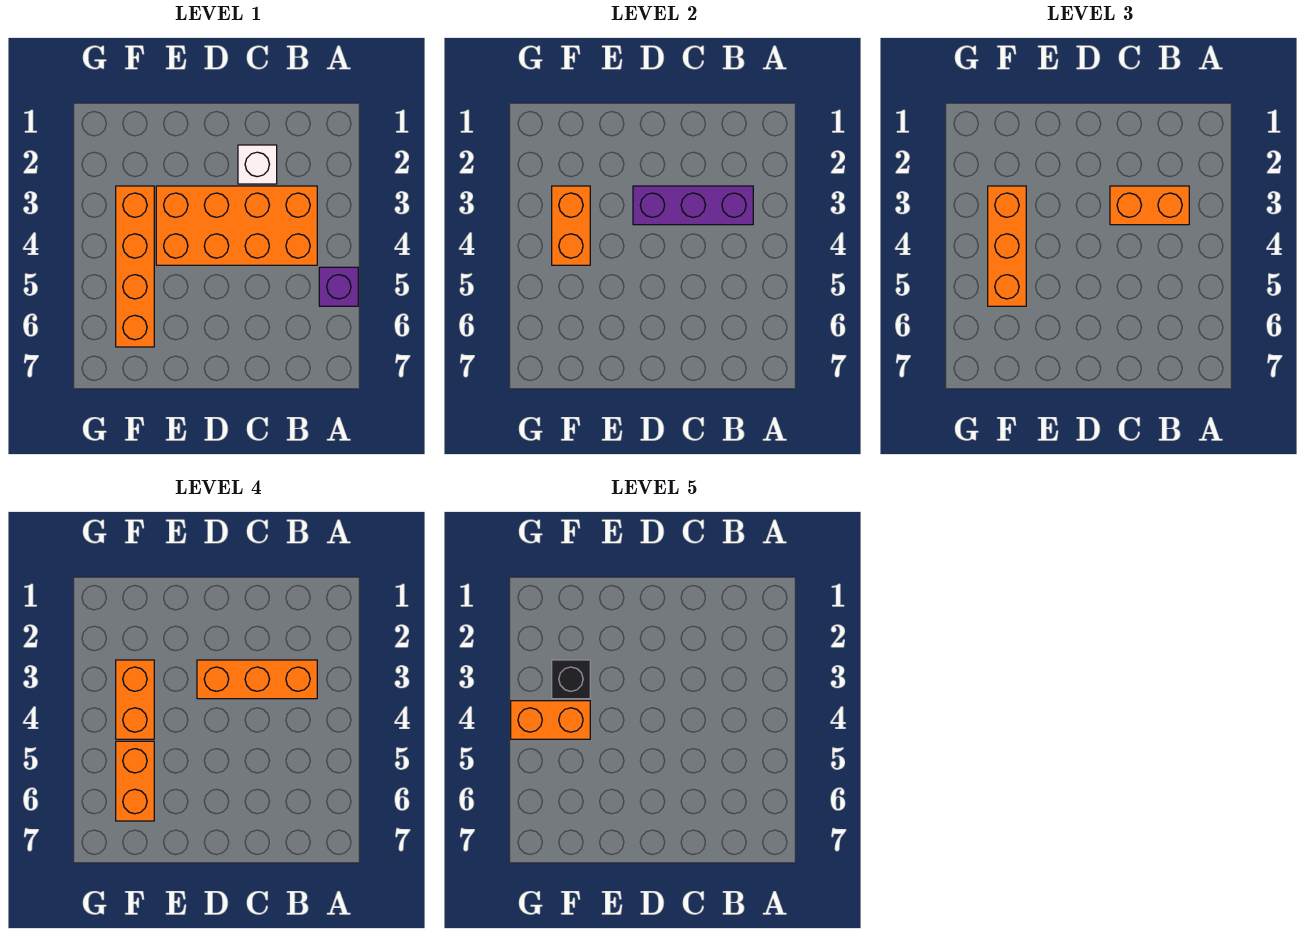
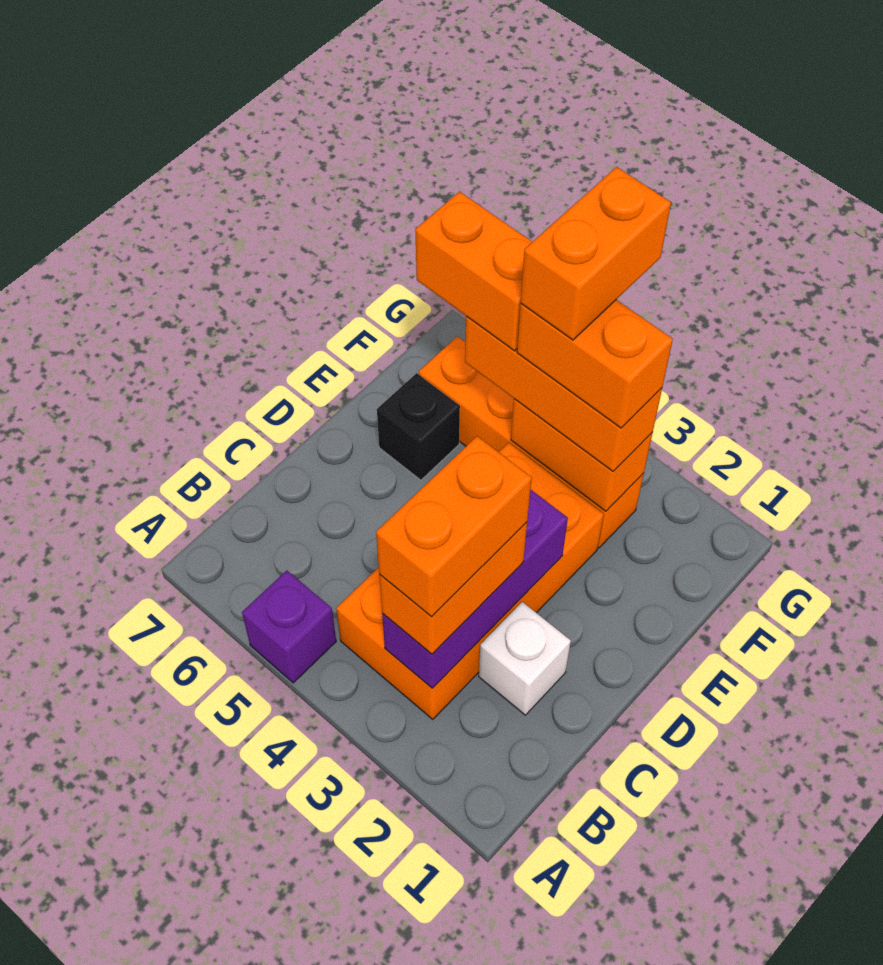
orange brick B3:D3 level 4 -> orange brick B3:C3 level 4
black brick F3 level 5 -> black brick E6 level 1

